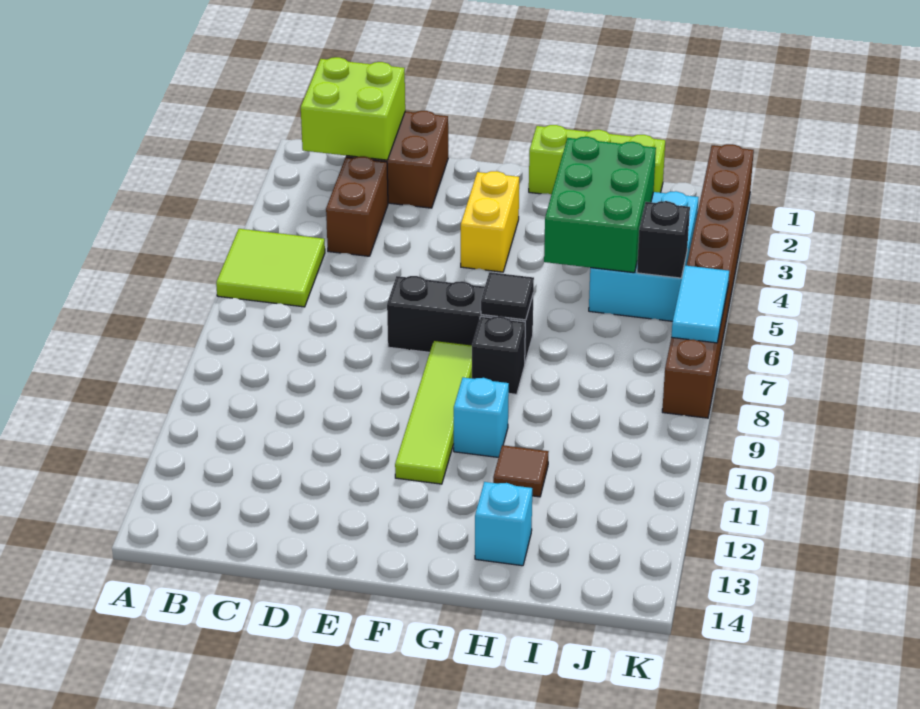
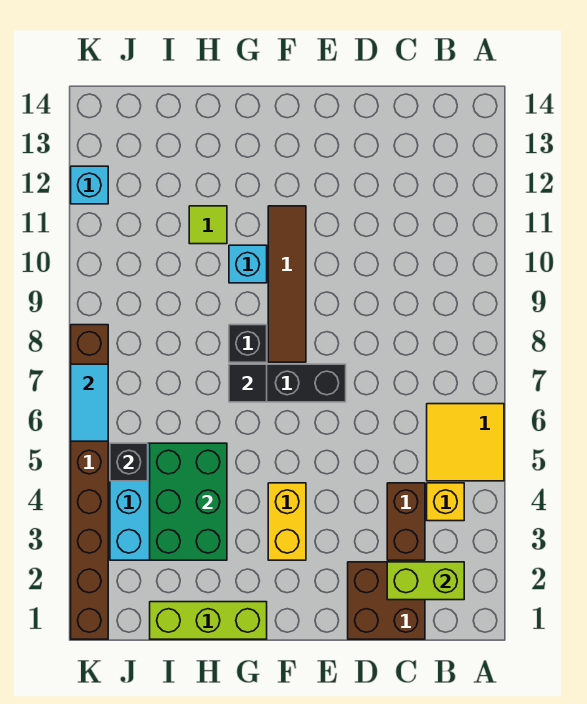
lime tile A5:B6 level 1 -> yellow tile A5:B6 level 1
lime brick B1:C2 level 2 -> lime brick B2:C2 level 2
none -> yellow brick B4 level 1
lime tile F8:F11 level 1 -> brown tile F8:F11 level 1
brown tile H11 level 1 -> lime tile H11 level 1
cyan brick H13 level 1 -> cyan brick K12 level 1

